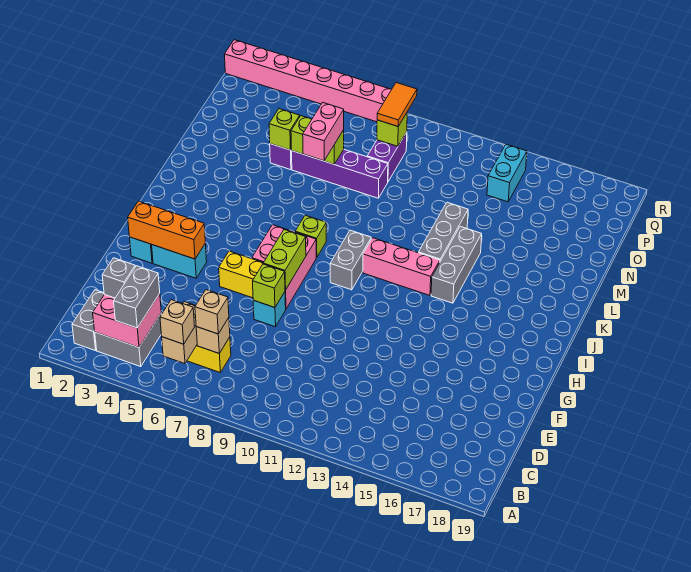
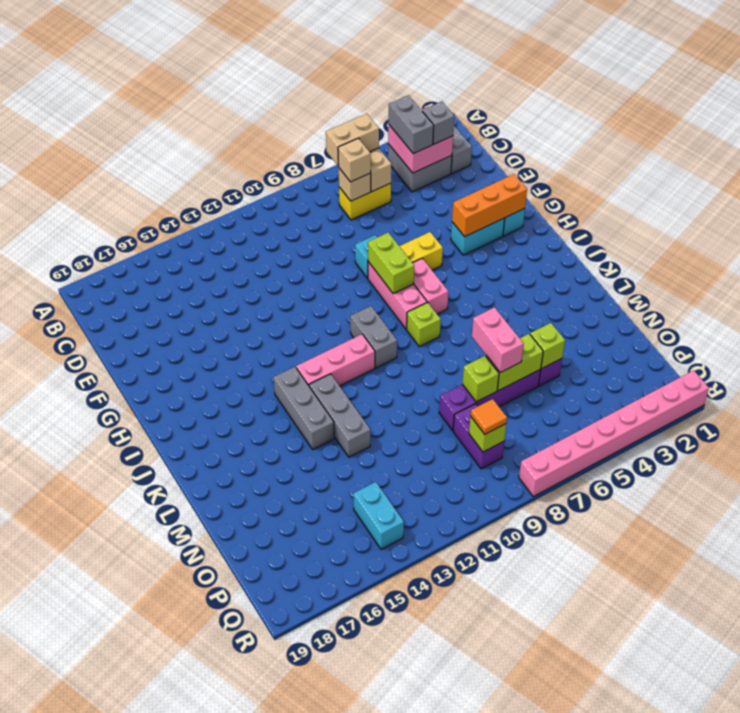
tan brick B6 level 3 -> tan brick B6:B7 level 3
lime brick F8 level 2 -> lime brick N8 level 2
orange tile P9:Q9 level 3 -> orange tile P9 level 3

